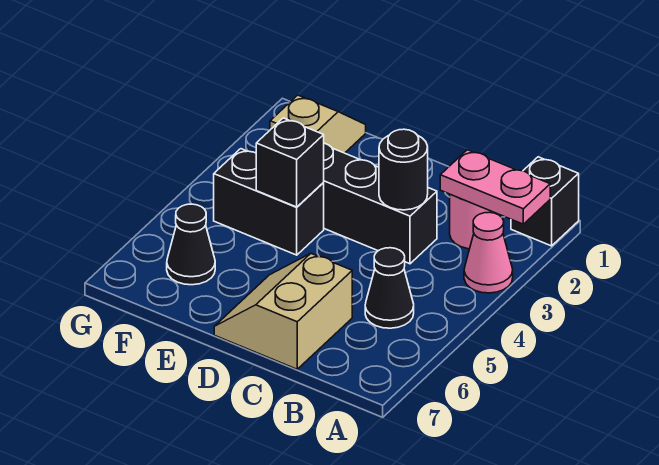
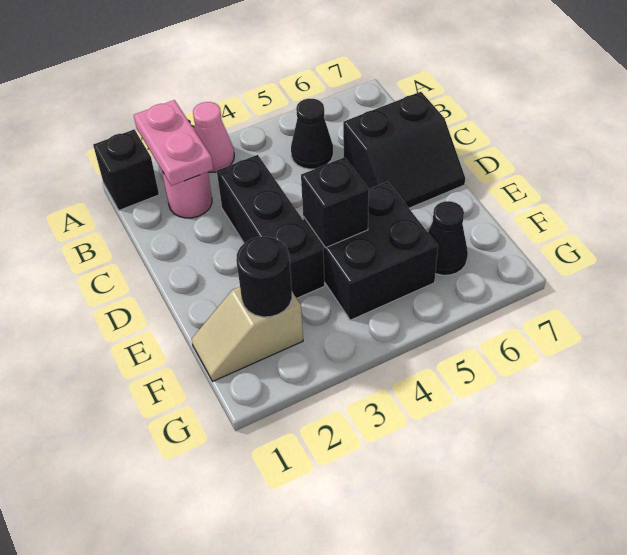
black round brick C3 level 2 -> black round brick F2 level 2
tan slope C6:D7 level 1 top C -> black slope C6:D7 level 1 top C
black brick E4:F4 level 1 -> black brick E4:F5 level 1

